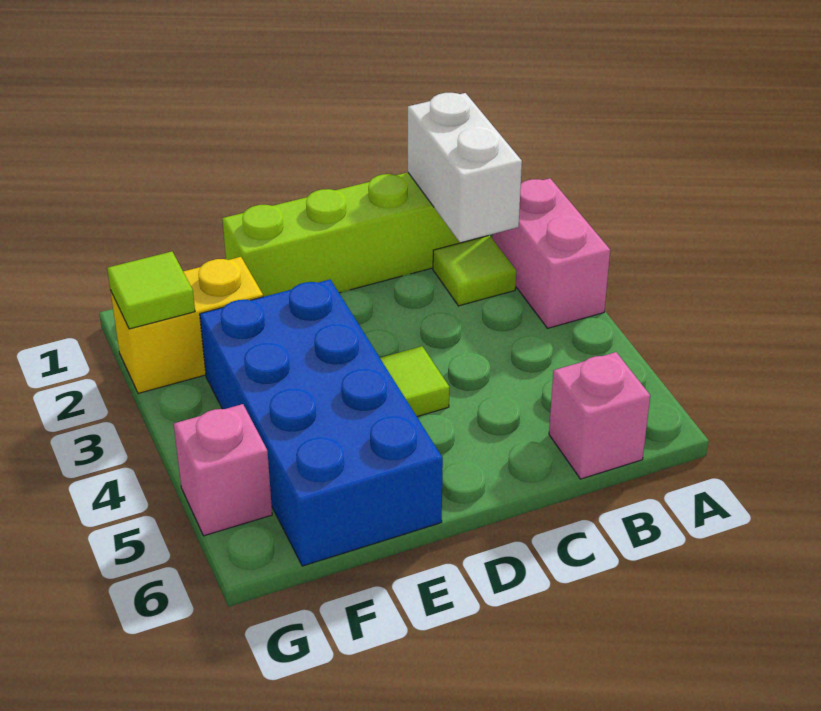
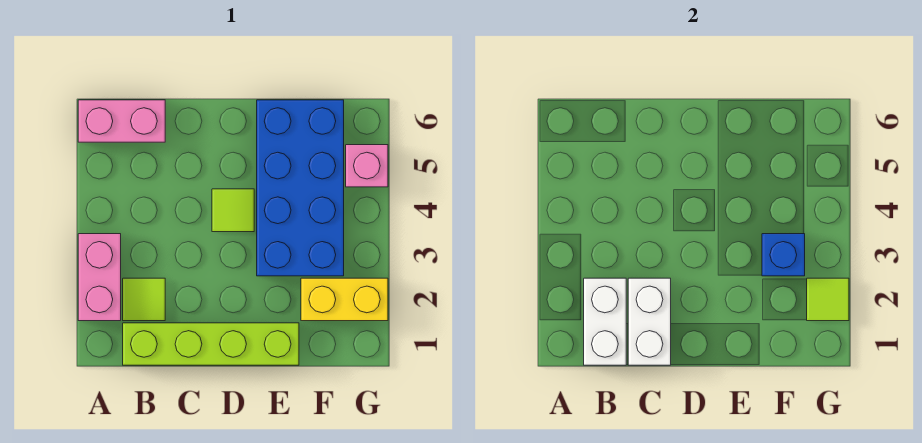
pink brick B6 level 1 -> pink brick A6:B6 level 1
none -> white brick C1:C2 level 2
none -> blue brick F3 level 2

